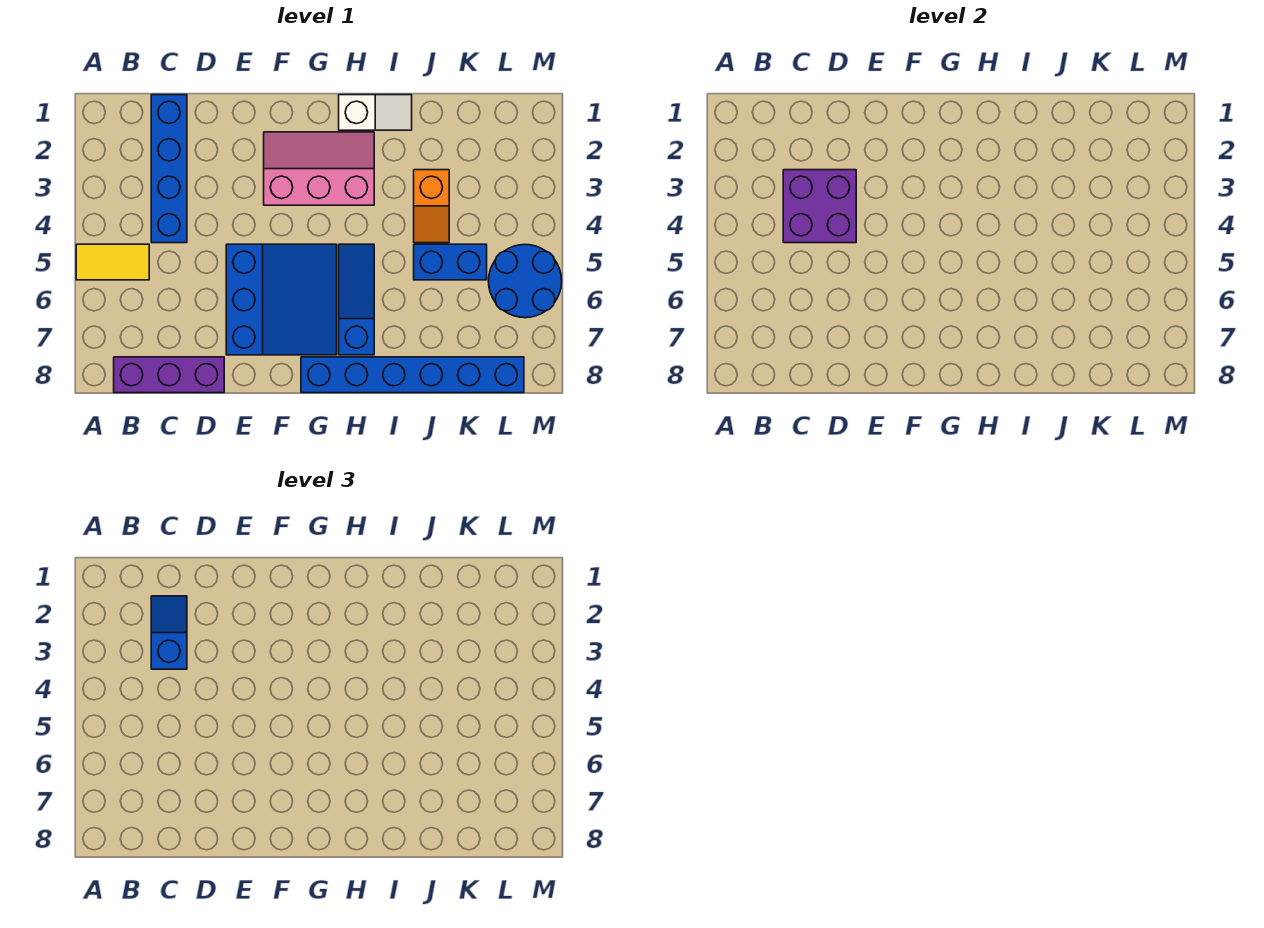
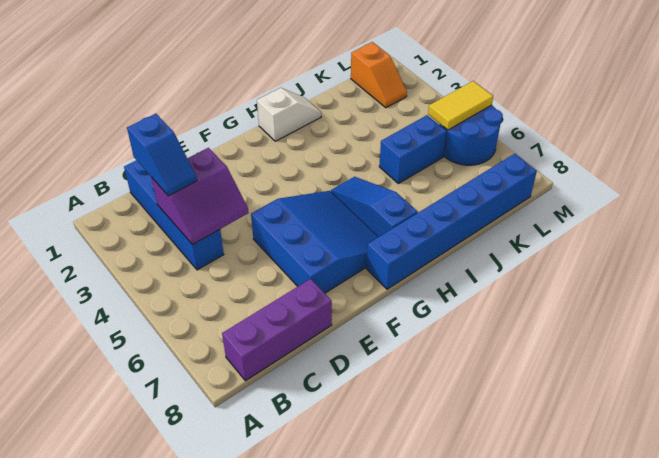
yellow tile A5:B5 level 1 -> yellow tile L5:M5 level 2
blue slope C2:C3 level 3 top 3 -> blue slope C2:C3 level 3 top 2
purple brick C3:D4 level 2 -> purple slope C3:D4 level 2 top 3
pink slope F2:H3 level 1 top 3 -> none
orange slope J3:J4 level 1 top 3 -> orange slope L1:L2 level 1 top 1

